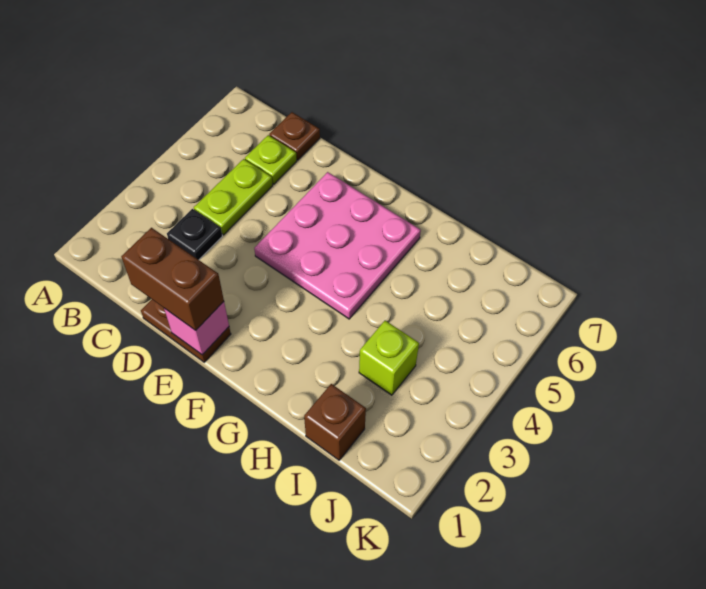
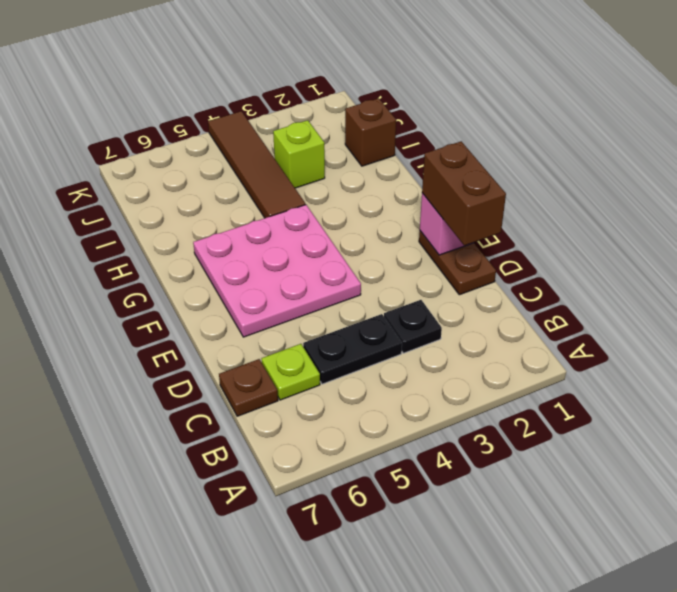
lime plate C4:C5 level 1 -> black plate C4:C5 level 1
none -> brown tile H4:K4 level 1

